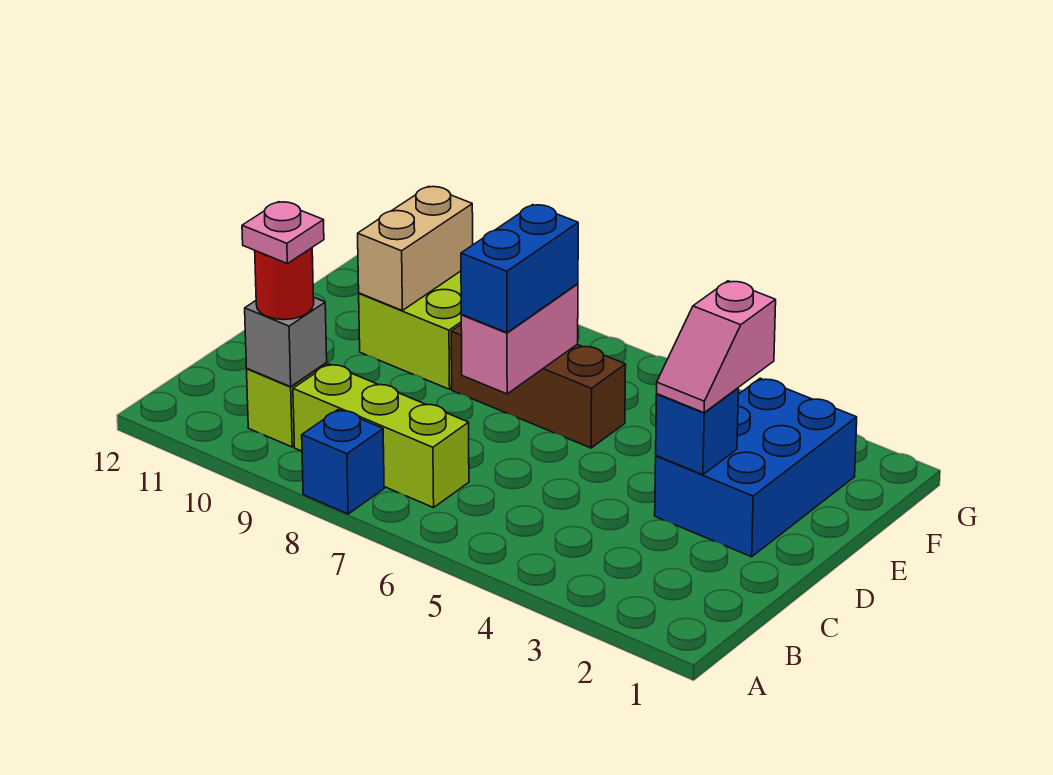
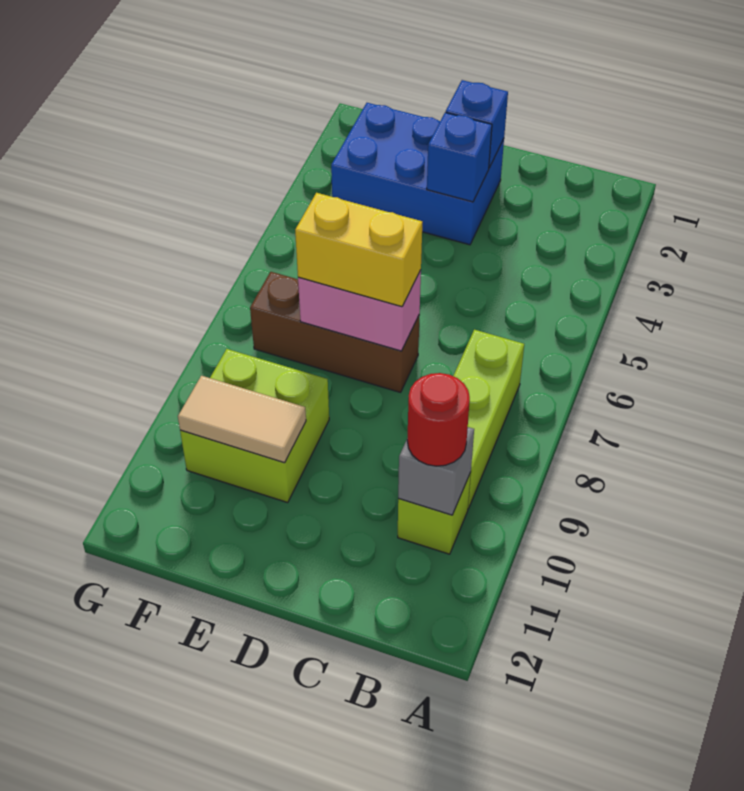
blue brick A8 level 1 -> blue brick D2 level 2
pink plate B10 level 4 -> none
pink slope D3:E3 level 3 top E -> none
blue brick D7:E7 level 3 -> yellow brick D7:E7 level 3
brown brick E6:E8 level 1 -> brown brick D7:F7 level 1
tan brick E10:F10 level 2 -> tan tile E10:F10 level 2

